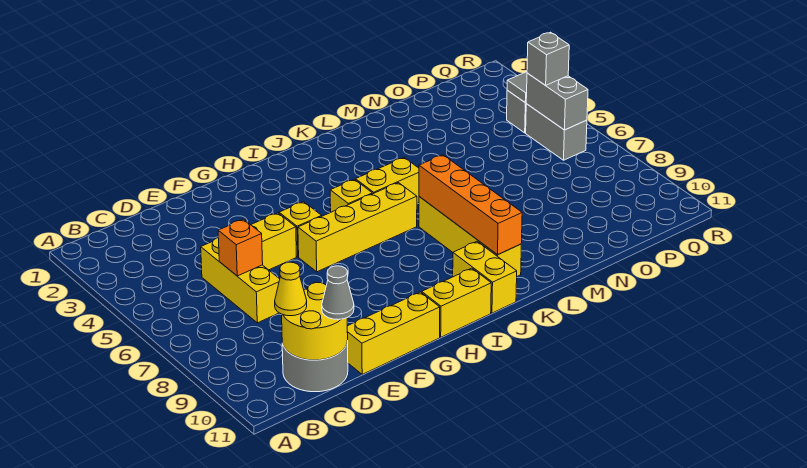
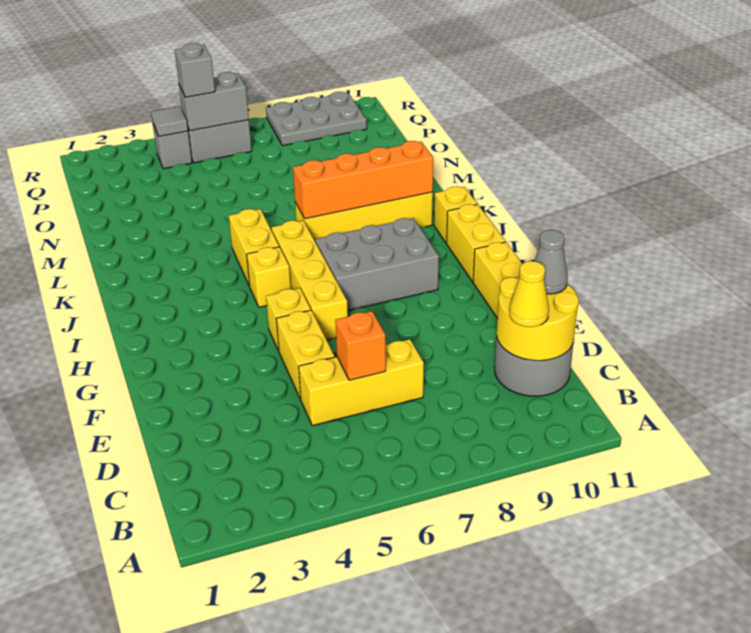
none -> grey brick H7:I9 level 1
yellow brick J10:J11 level 1 -> yellow brick J11 level 1
none -> grey plate Q8:R10 level 1

